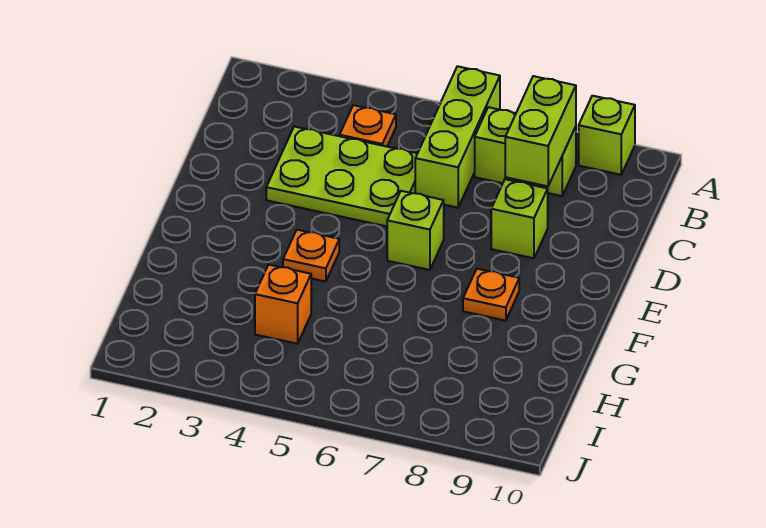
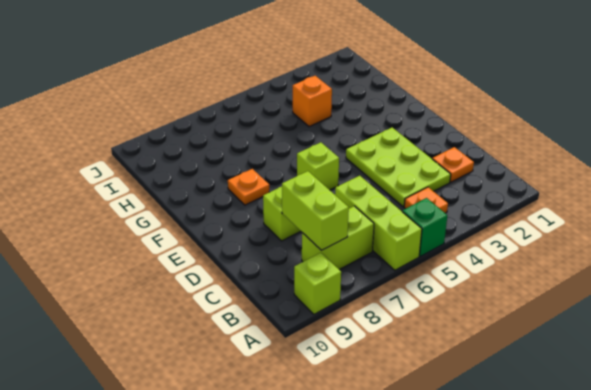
none -> green brick A5 level 1
lime plate C3:D5 level 1 -> lime plate C3:E4 level 1
orange plate F4 level 1 -> orange plate C2 level 1

